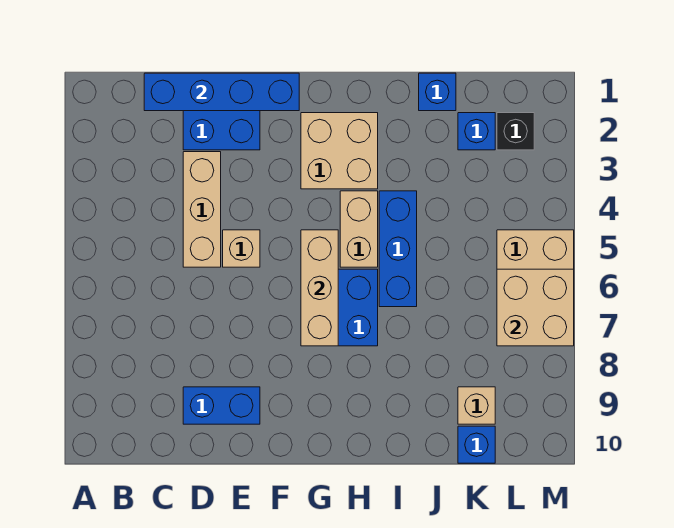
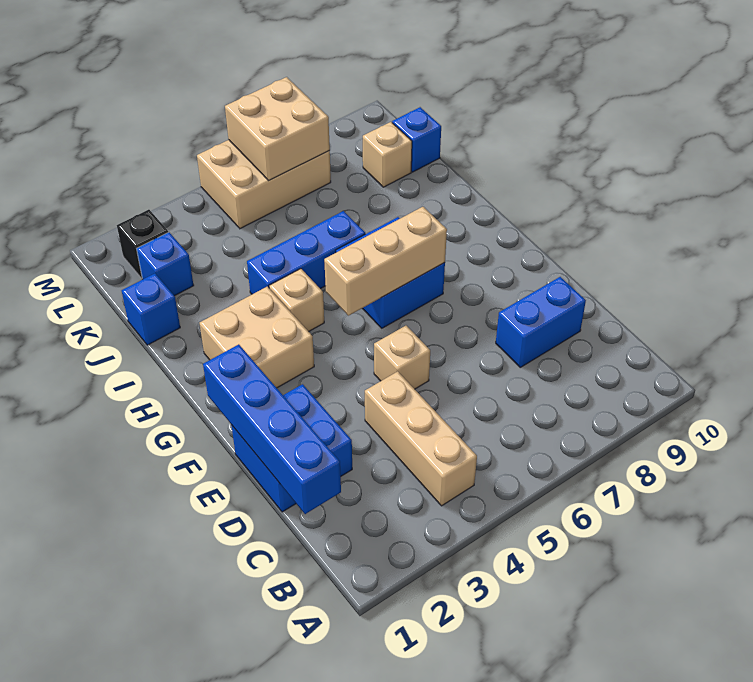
tan brick D3:D5 level 1 -> tan brick B4:D4 level 1
blue brick D9:E9 level 1 -> blue brick D8:D9 level 1
tan brick H4:H5 level 1 -> tan brick H4 level 1

